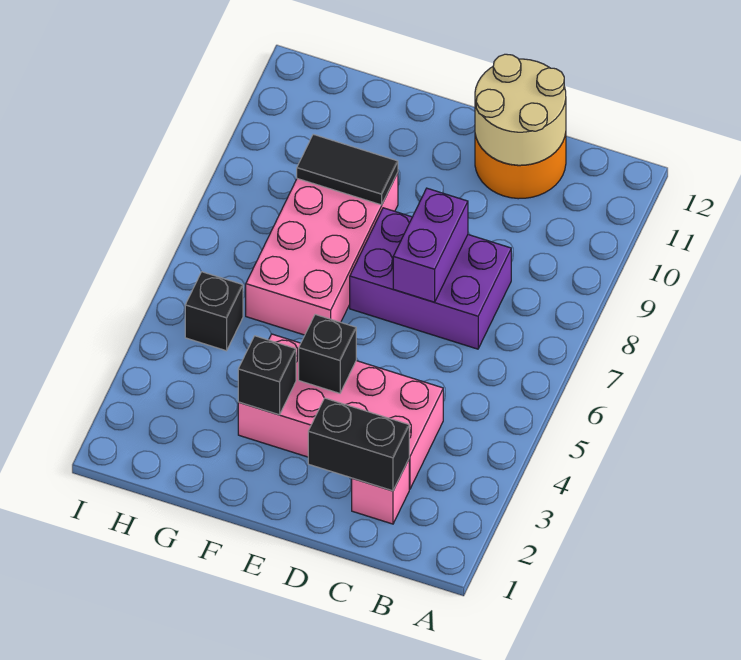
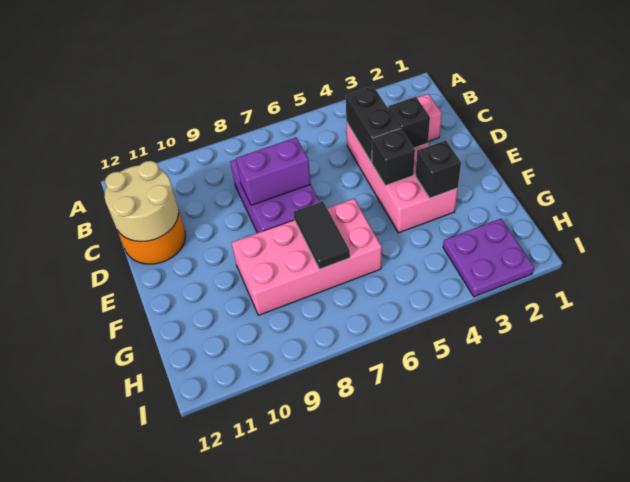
black brick C2:D2 level 2 -> black brick C4:D4 level 2
black tile F9:G9 level 2 -> black tile F7:G7 level 2
none -> purple plate H2:I3 level 1
black brick H5 level 1 -> black brick D3 level 2

